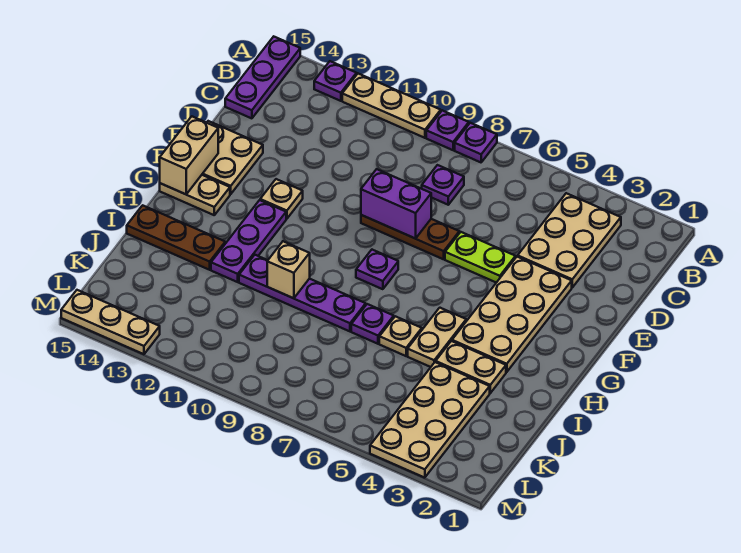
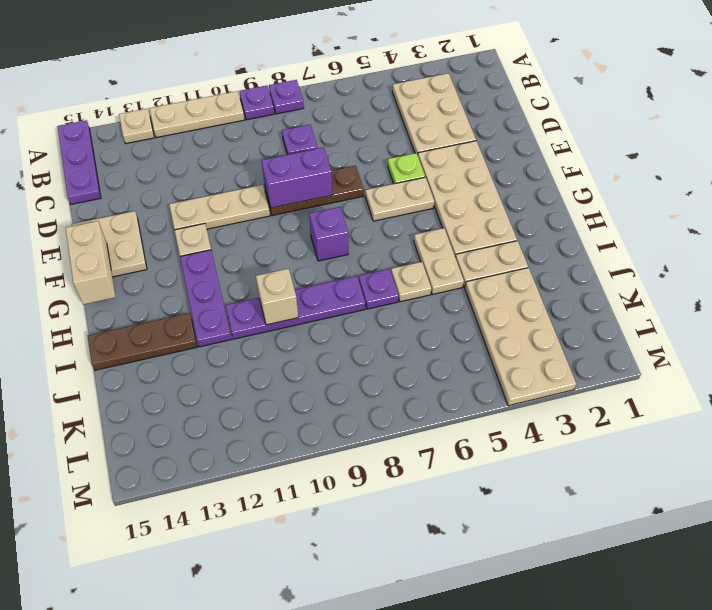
purple plate A13 level 1 -> tan plate A13 level 1
lime plate E5:E6 level 1 -> lime plate E5 level 1
purple plate G8 level 1 -> purple brick G8 level 1
tan plate G14:G15 level 1 -> tan plate F5:F6 level 1
tan plate M13:M15 level 1 -> tan plate E10:E12 level 1

